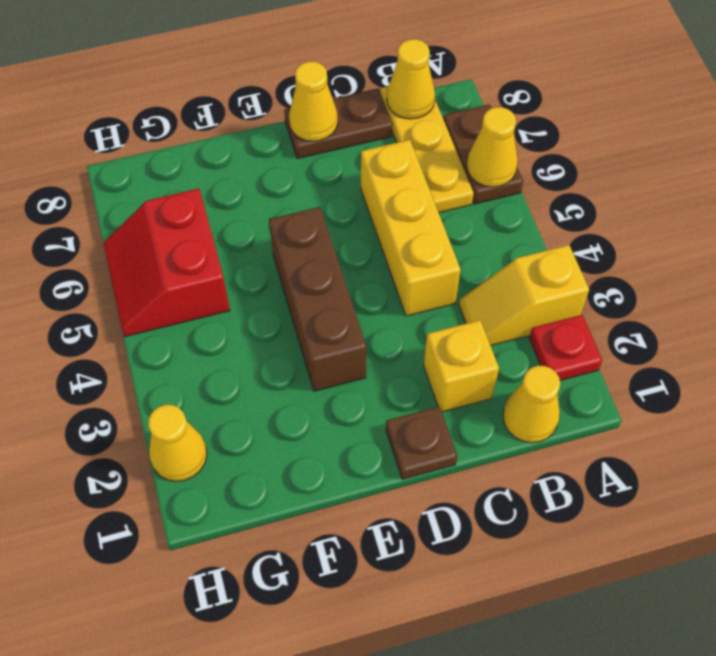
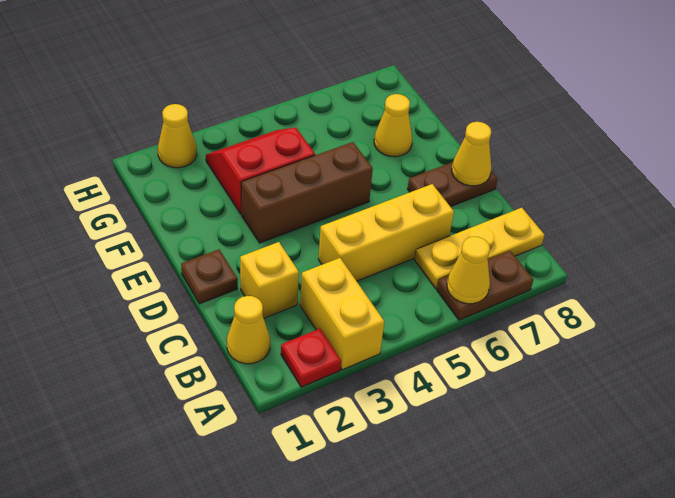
yellow slope A3:B3 level 1 top A -> yellow brick A3:B3 level 1
yellow cone B8 level 2 -> yellow cone F7 level 1
brown plate C8:D8 level 1 -> brown plate D7:D8 level 1
red slope G5:H6 level 1 top G -> red slope F3:G4 level 1 top F

